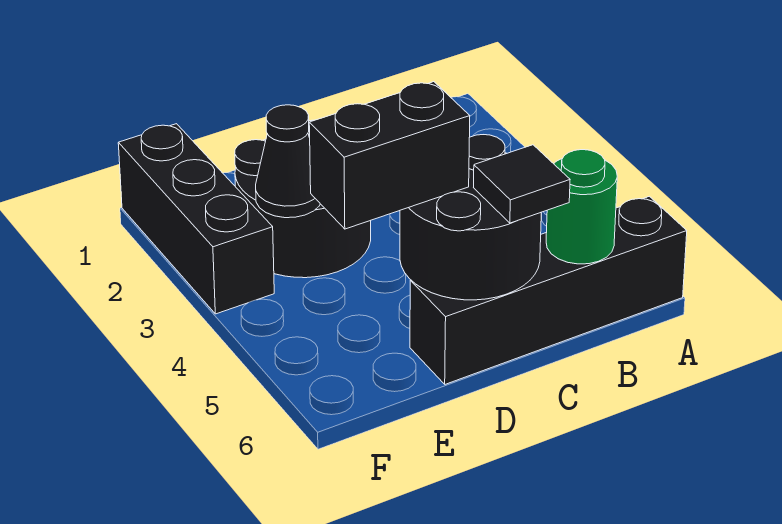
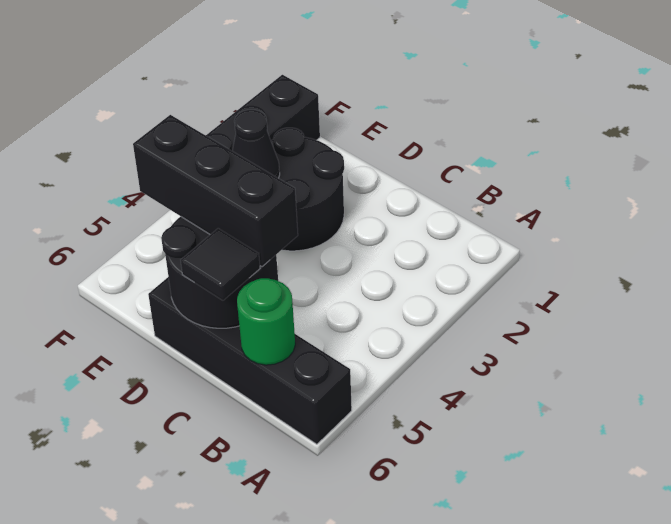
black brick D5:E5 level 3 -> black brick C5:E5 level 3

